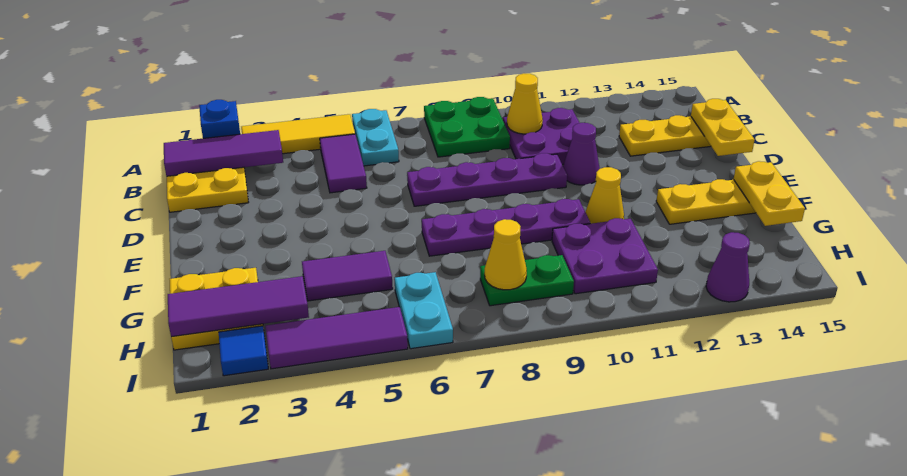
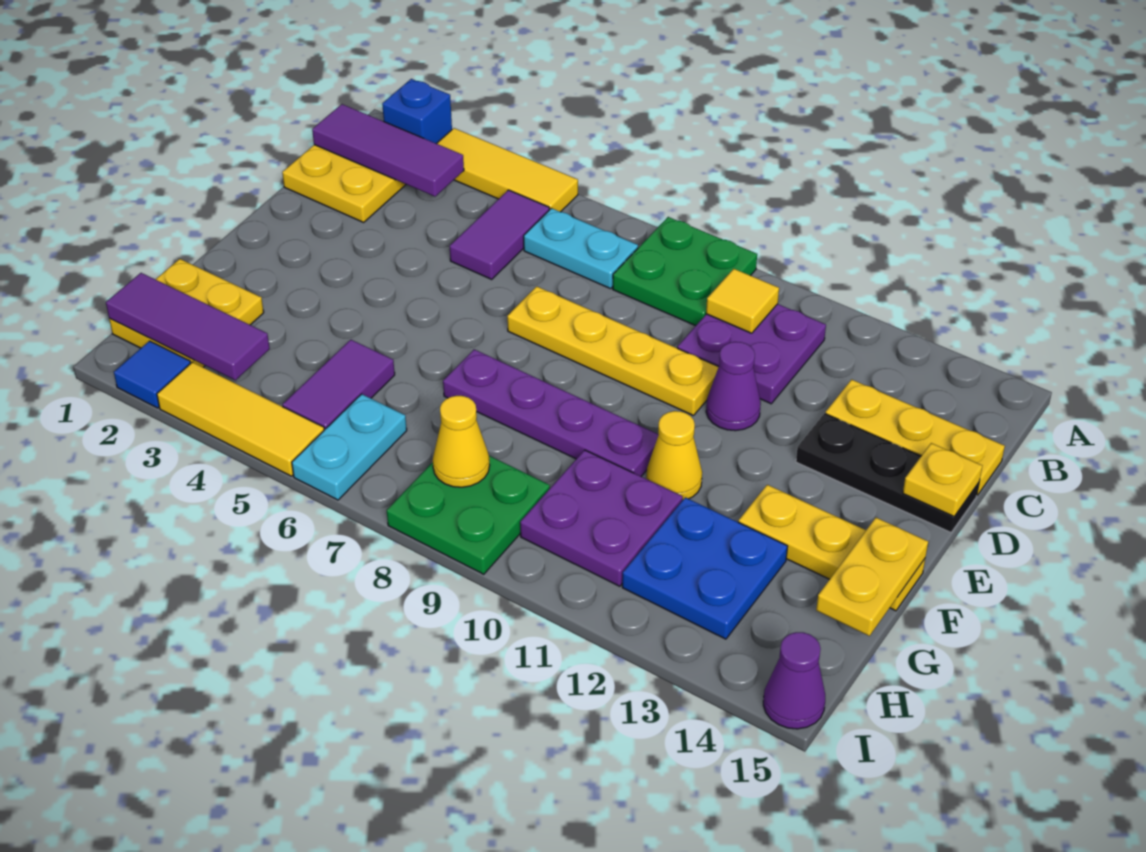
cyan plate A6:B6 level 1 -> cyan plate B6:B7 level 1
yellow cone B10 level 2 -> yellow tile B10 level 2
yellow plate C15:D15 level 2 -> yellow plate D15 level 2
purple plate D7:D10 level 1 -> yellow plate D7:D10 level 1
none -> black plate D13:D15 level 1
purple tile G4:G5 level 1 -> purple tile G5:H5 level 1
none -> blue plate G12:H13 level 1
green plate H8:H9 level 1 -> green plate H8:I9 level 1
purple tile I3:I5 level 1 -> yellow tile I3:I5 level 1
purple cone I13 level 1 -> purple cone I15 level 1

